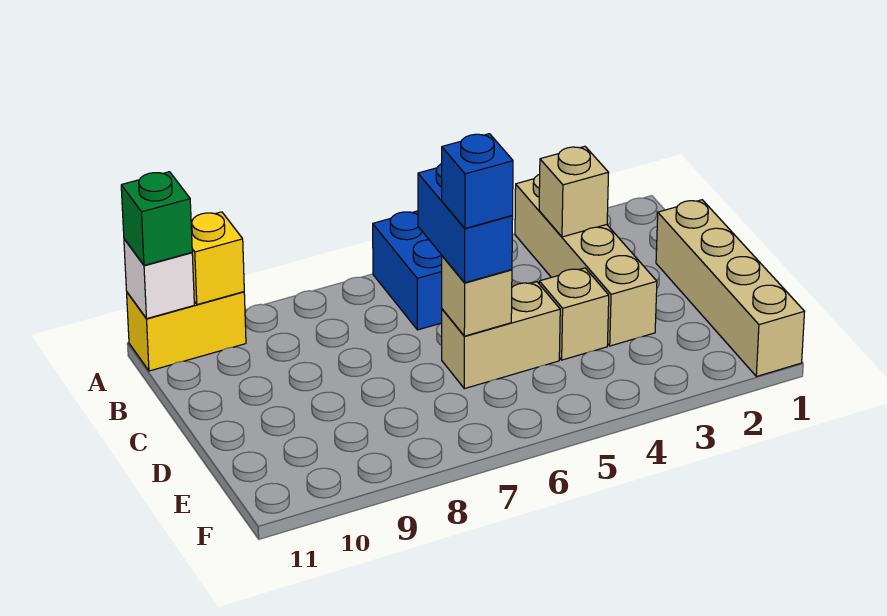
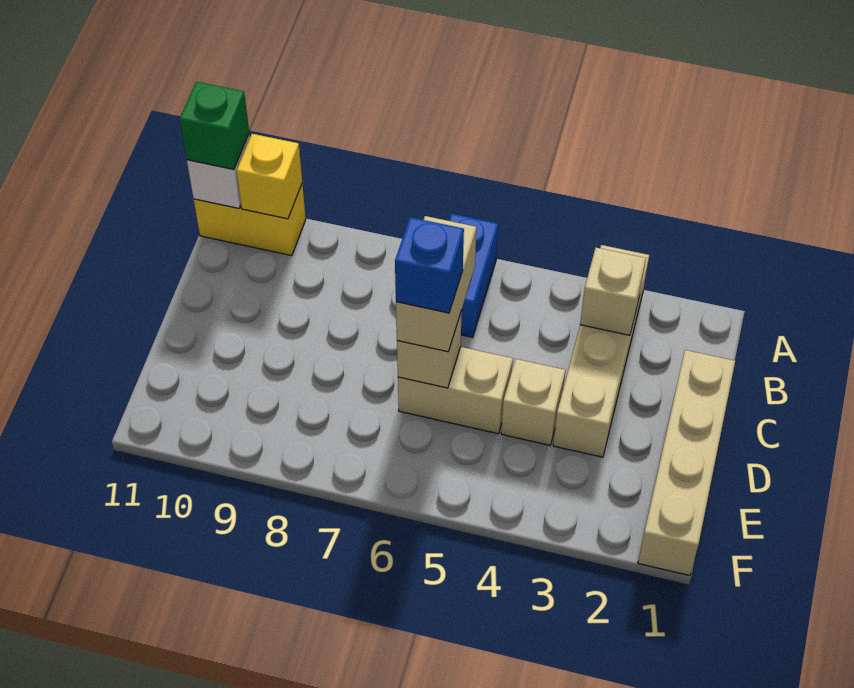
blue brick C6:D6 level 3 -> tan brick C6:D6 level 3

